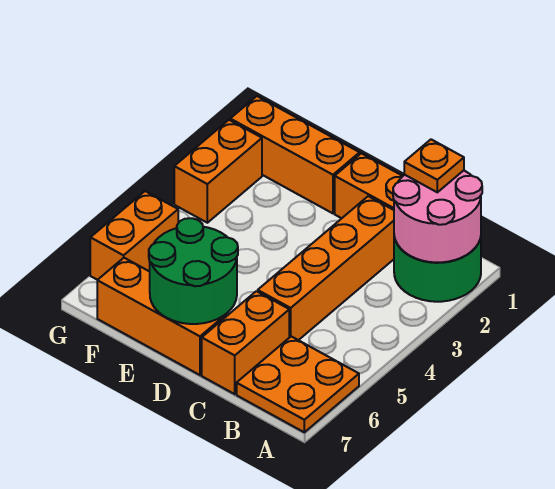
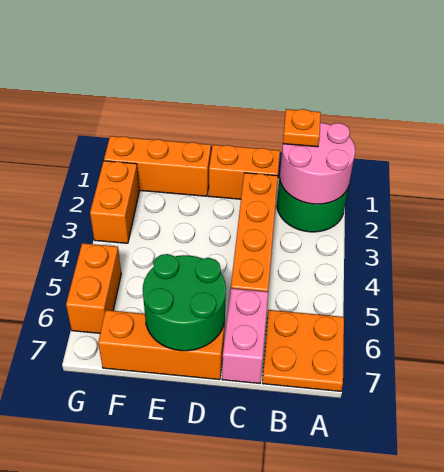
orange brick C6:C7 level 1 -> pink brick C6:C7 level 1

